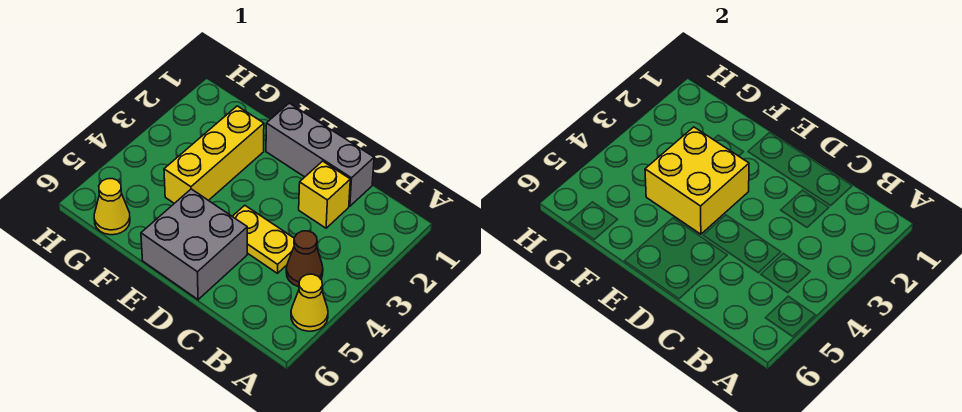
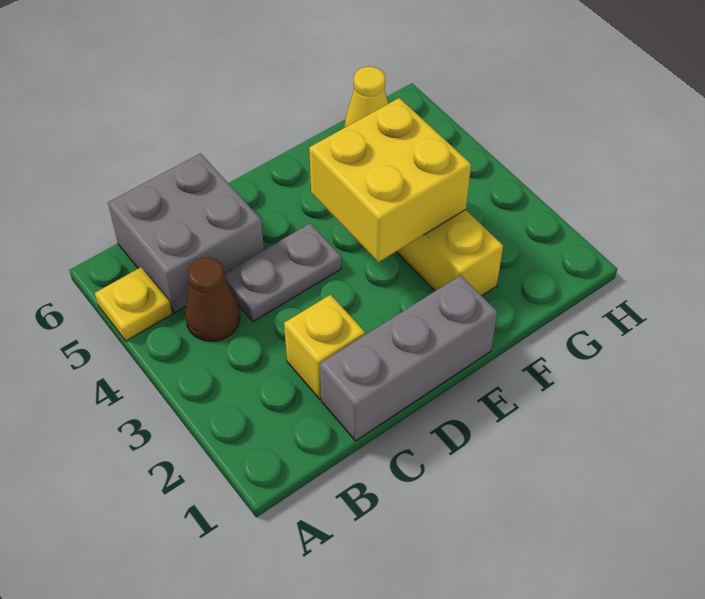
yellow cone A5 level 1 -> yellow plate A5 level 1
yellow plate C4:D4 level 1 -> grey plate C4:D4 level 1
grey brick D5:E6 level 1 -> grey brick B5:C6 level 1

